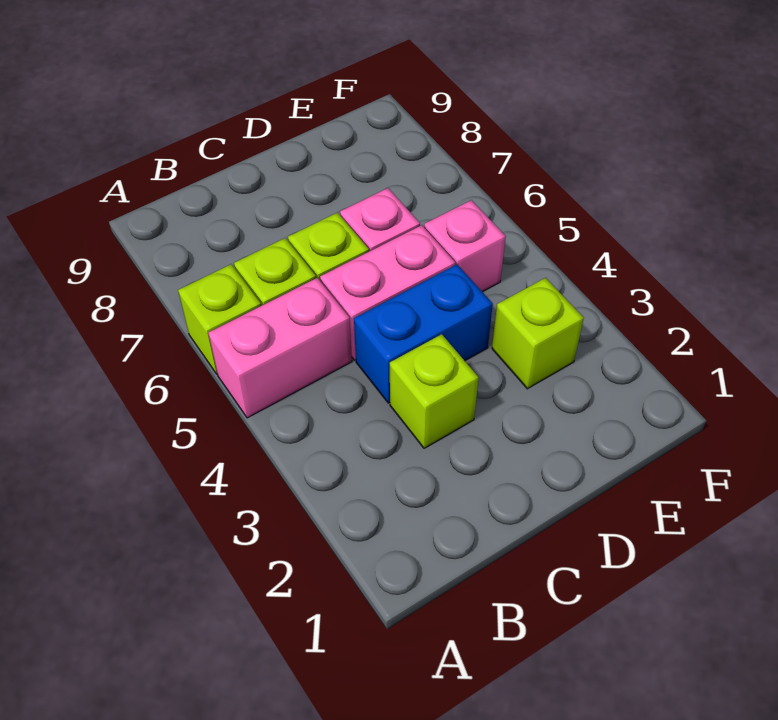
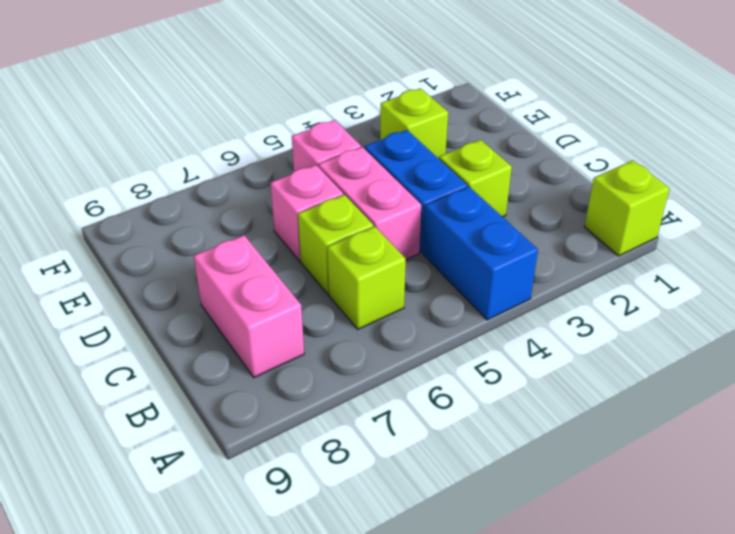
none -> blue brick A4:B4 level 1
pink brick A5:B5 level 1 -> pink brick B8:C8 level 1
lime brick A6 level 1 -> lime brick A1 level 1

